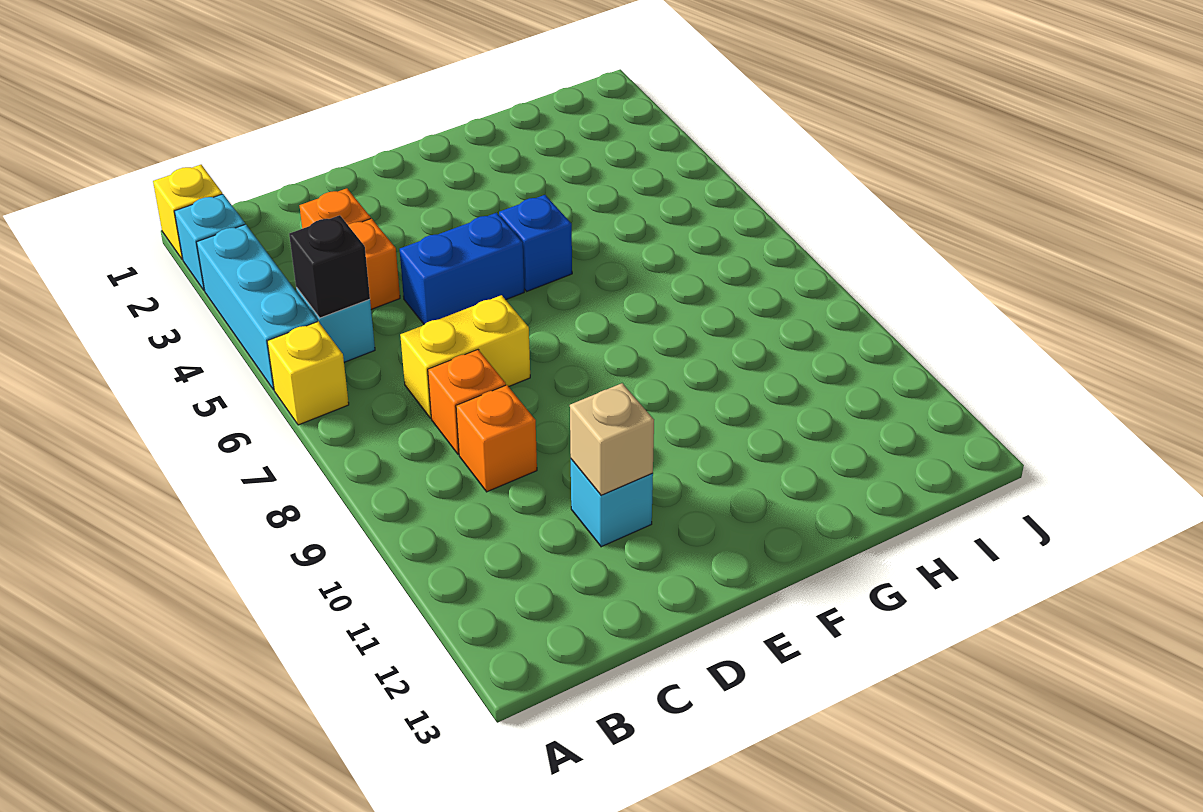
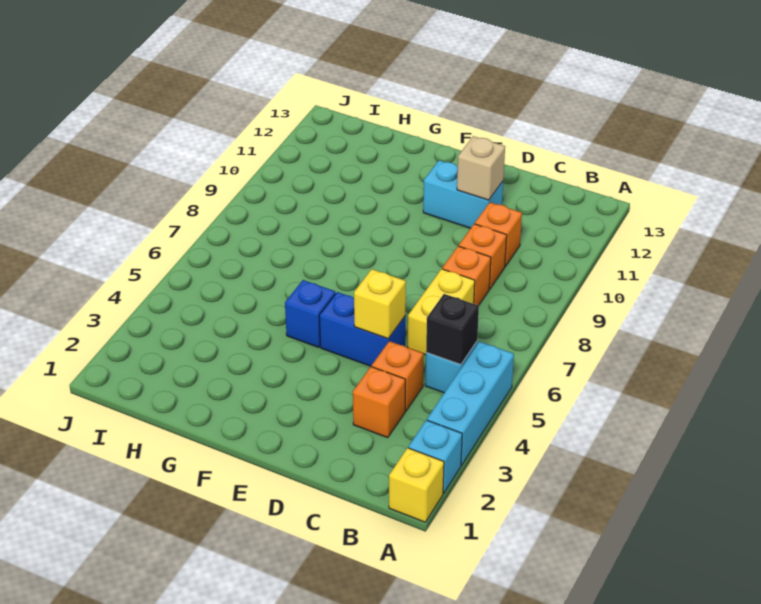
yellow brick A6 level 1 -> yellow brick D5 level 2
yellow brick C7:D7 level 1 -> yellow brick C6:C7 level 1
none -> orange brick C10 level 1
cyan brick D11 level 1 -> cyan brick D11:E11 level 1

